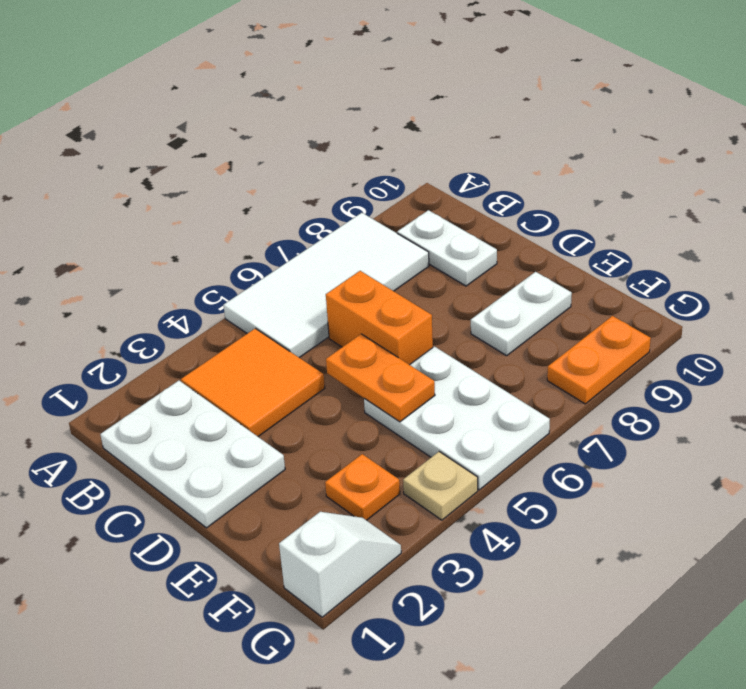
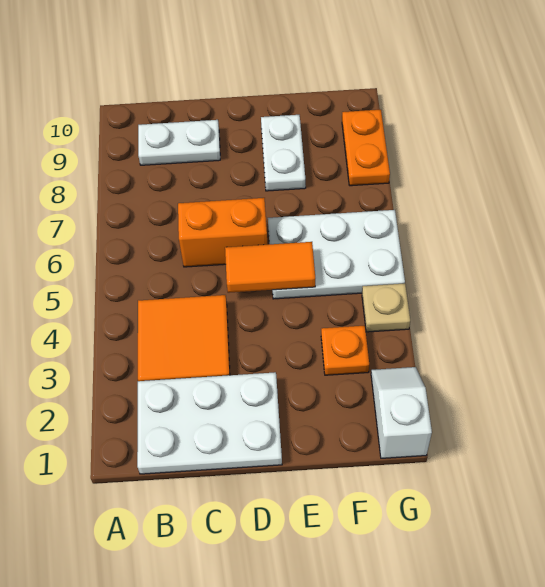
white tile A5:B8 level 1 -> none
orange plate D5:E5 level 2 -> orange tile D5:E5 level 2

